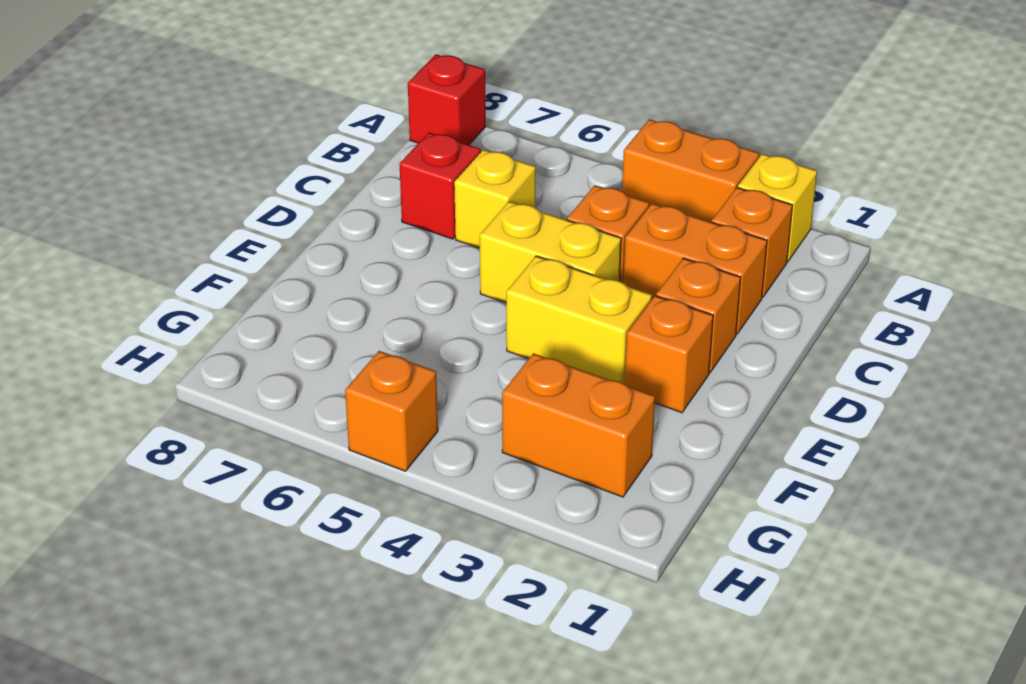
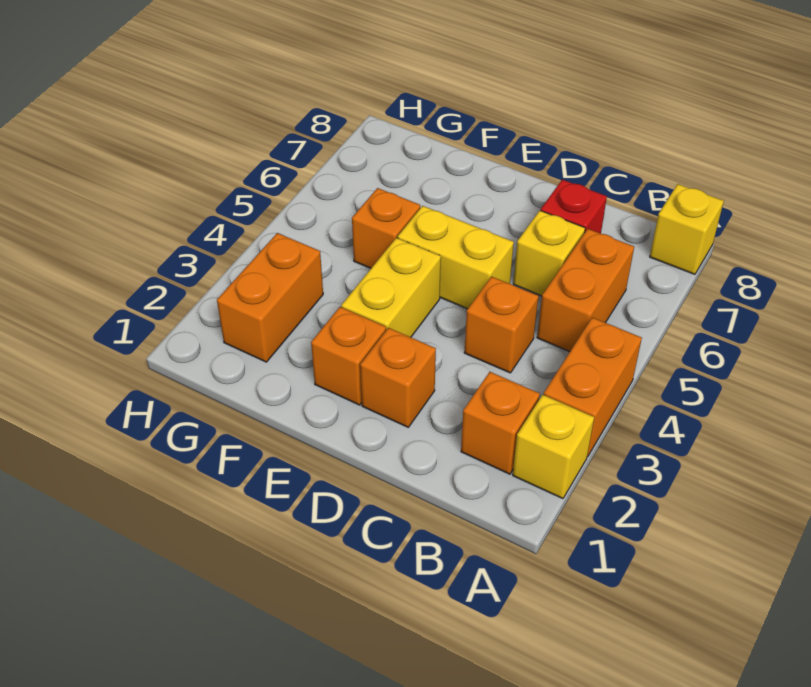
red brick A8 level 1 -> yellow brick A8 level 1
orange brick C2:C3 level 1 -> orange brick B5:B6 level 1
yellow brick D4:D5 level 1 -> yellow brick D5:E5 level 1
orange brick H5 level 1 -> orange brick F5 level 1

